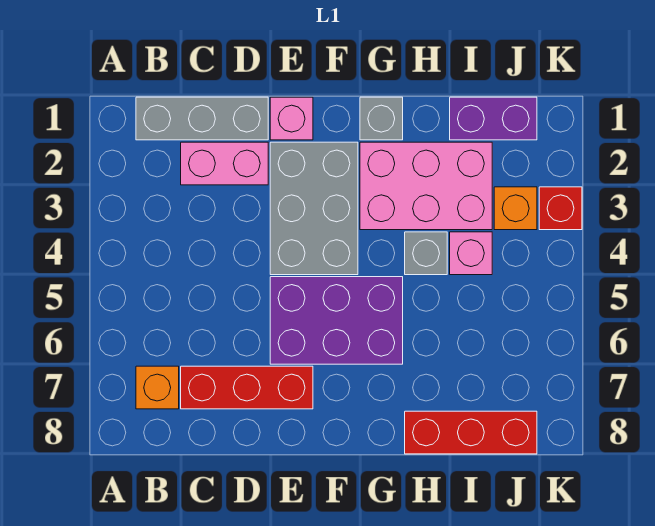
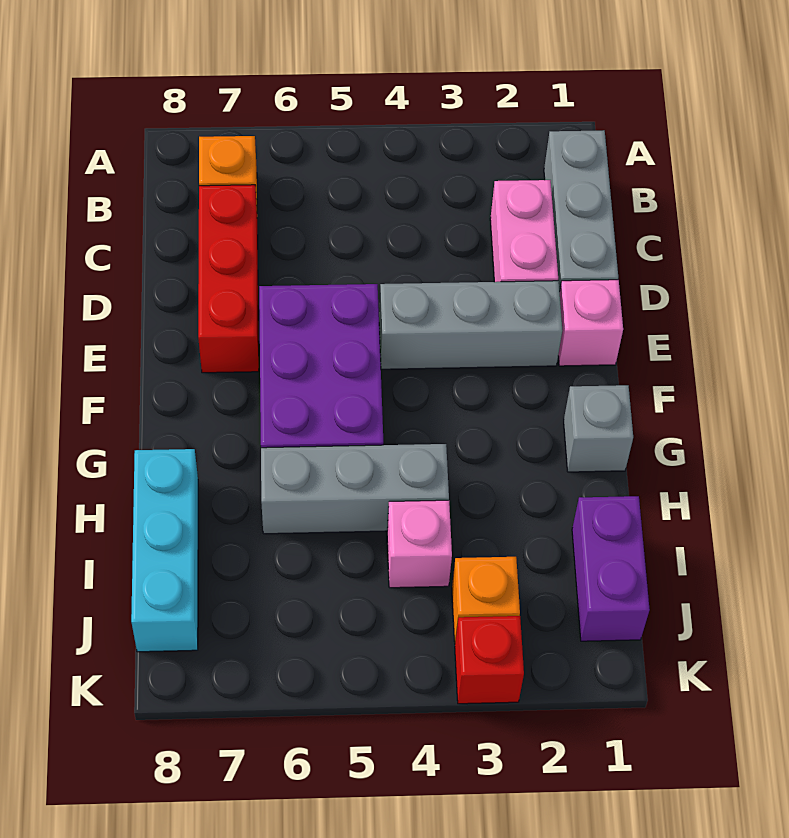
grey brick E2:F4 level 1 -> grey brick E2:E4 level 1
pink brick G2:I3 level 1 -> none
grey brick H4 level 1 -> grey brick H4:H6 level 1
red brick H8:J8 level 1 -> cyan brick H8:J8 level 1

